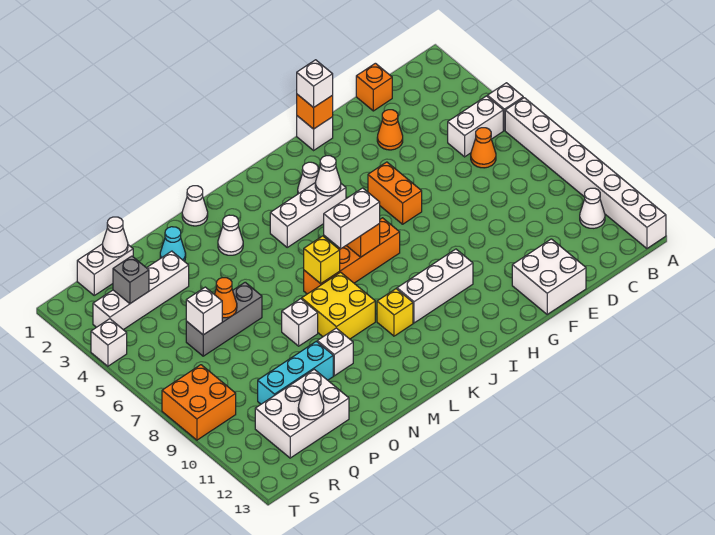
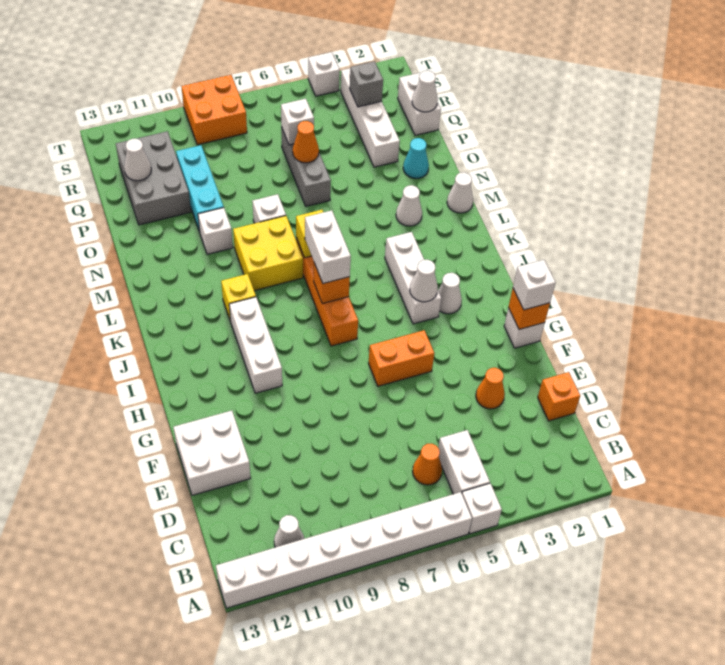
white brick P11:R12 level 1 -> grey brick P11:R12 level 1

